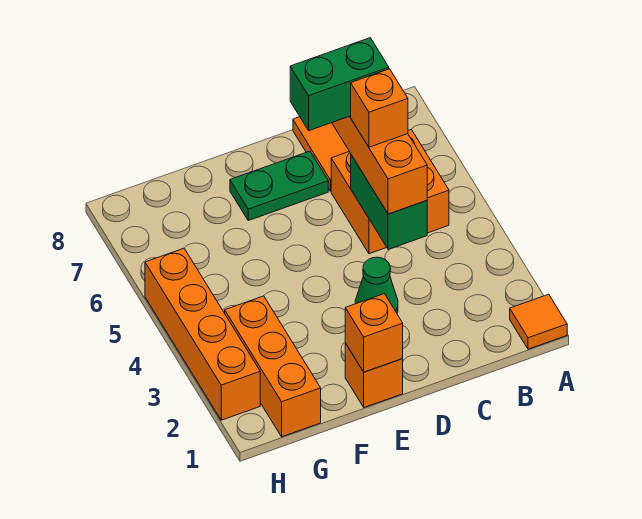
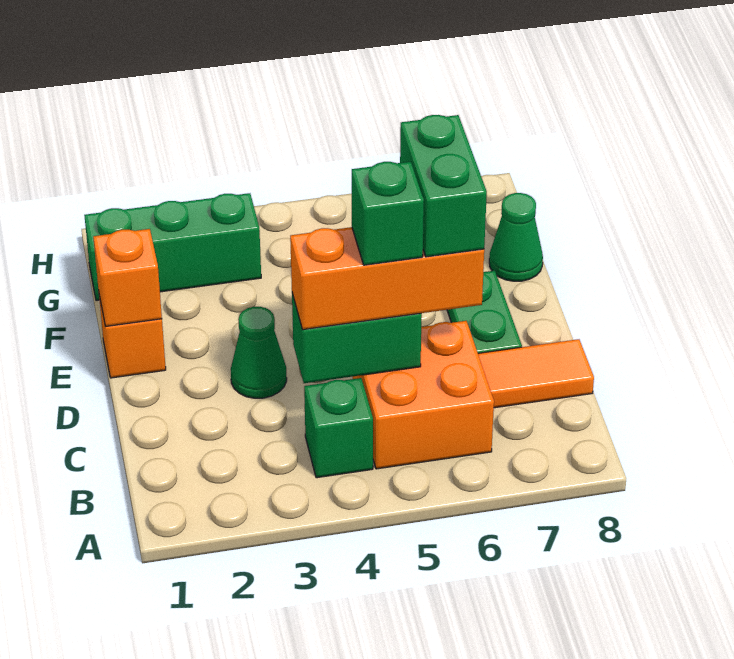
orange tile A1 level 1 -> none
none -> green brick B4 level 1
orange brick C5 level 4 -> green brick C5 level 4
none -> green cone F8 level 1
orange brick G1:G3 level 1 -> green brick G1:G3 level 1
orange brick H2:H5 level 1 -> none

